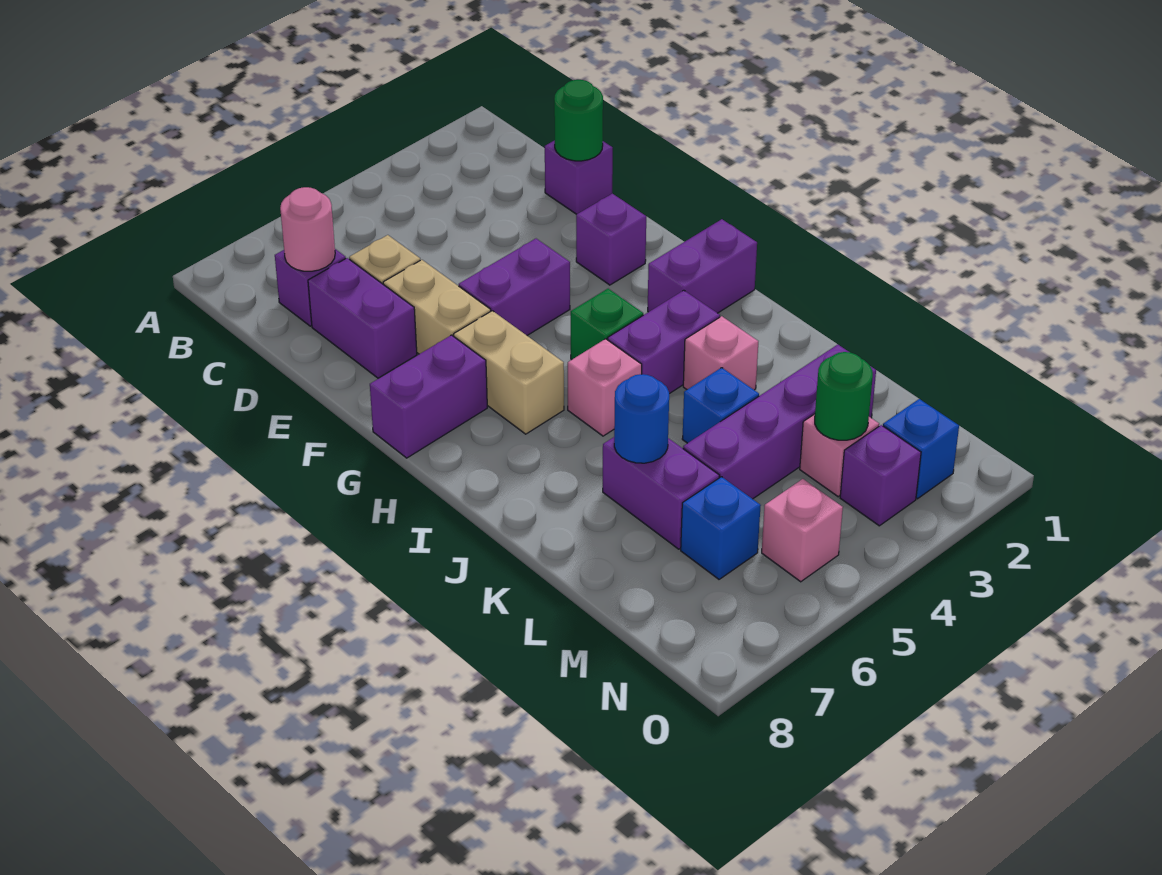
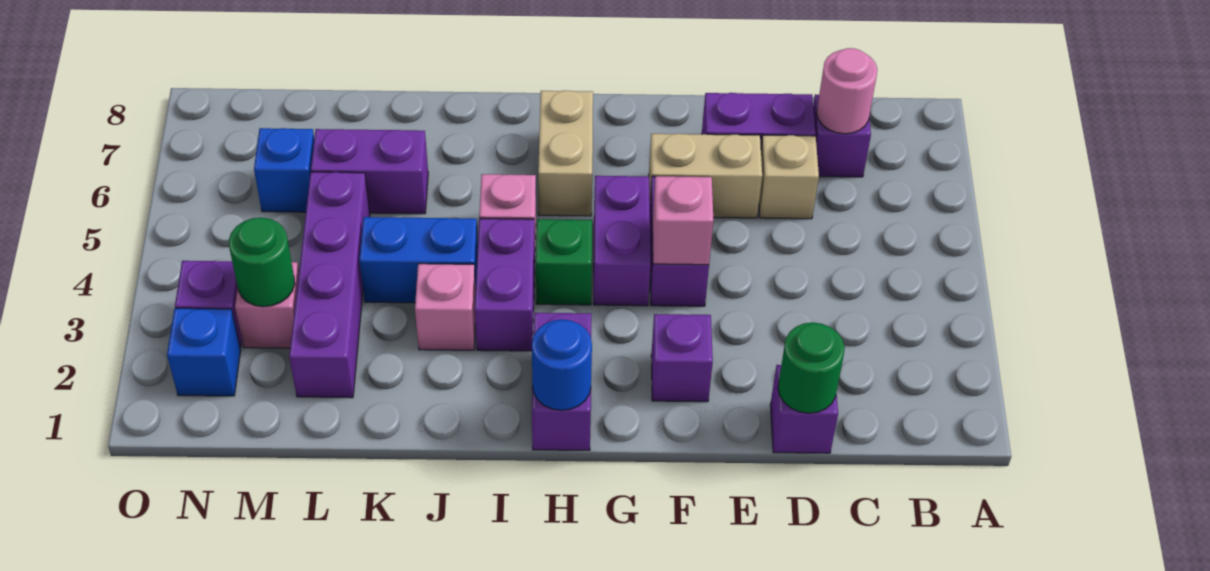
tan brick G6:H6 level 1 -> tan brick H6:H7 level 1
purple brick G7:G8 level 1 -> purple brick G4:G5 level 1
blue brick K4 level 1 -> blue brick J4:K4 level 1
blue round brick K6 level 2 -> blue round brick H1 level 2
pink brick N5 level 1 -> pink brick F4 level 2

